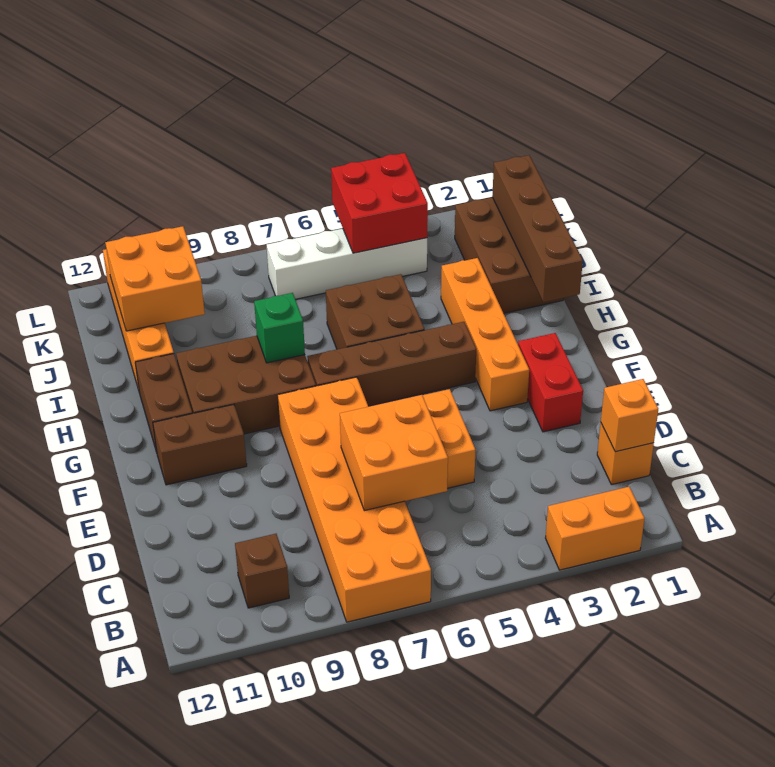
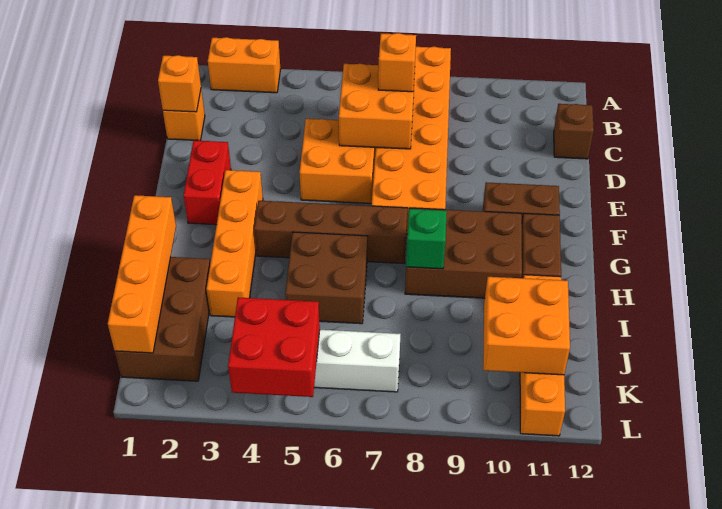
brown brick B10 level 1 -> brown brick C12 level 1
none -> orange brick C7 level 3
brown brick H1:K1 level 2 -> orange brick H1:K1 level 2

